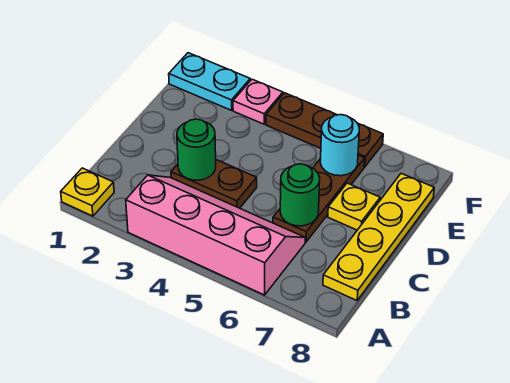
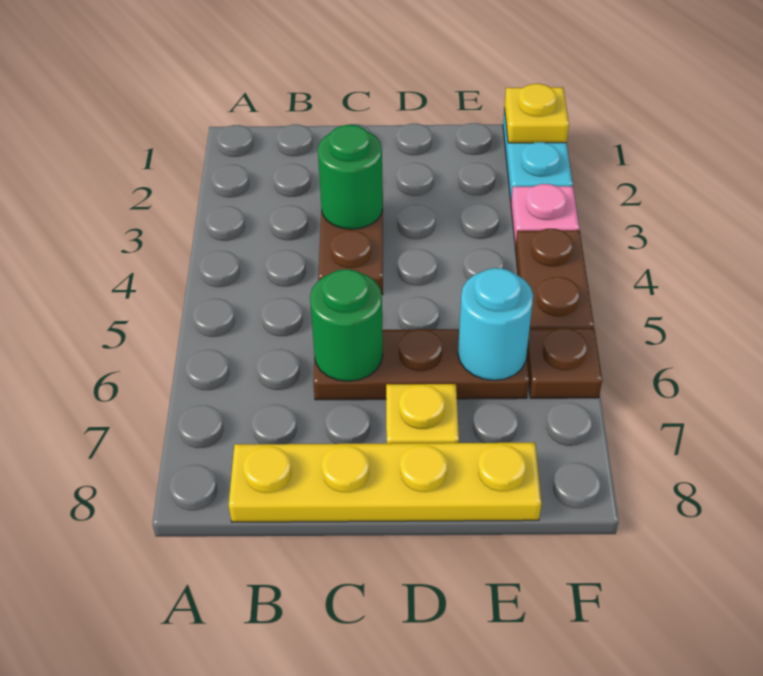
yellow plate A1 level 1 -> yellow plate F1 level 2
pink slope A3:B6 level 1 top A -> none

